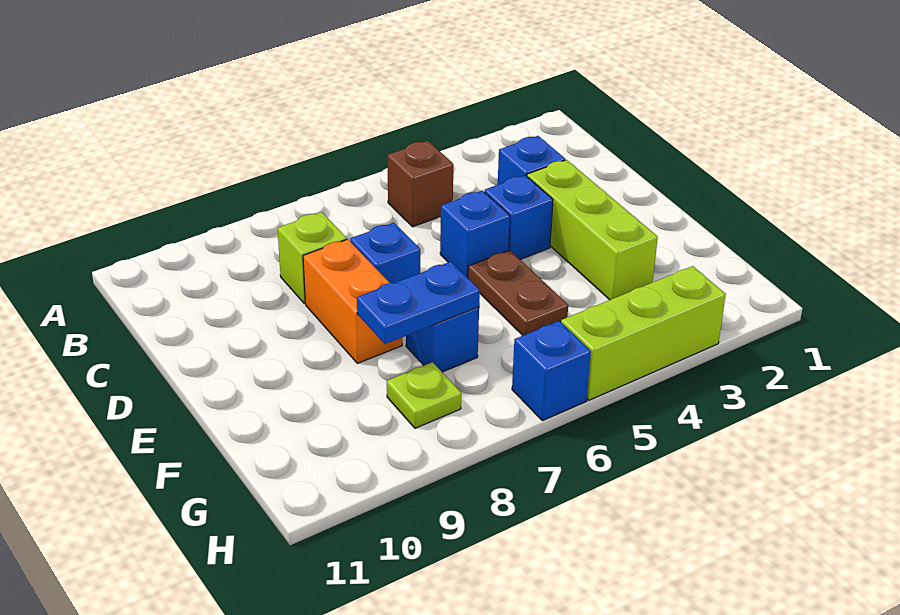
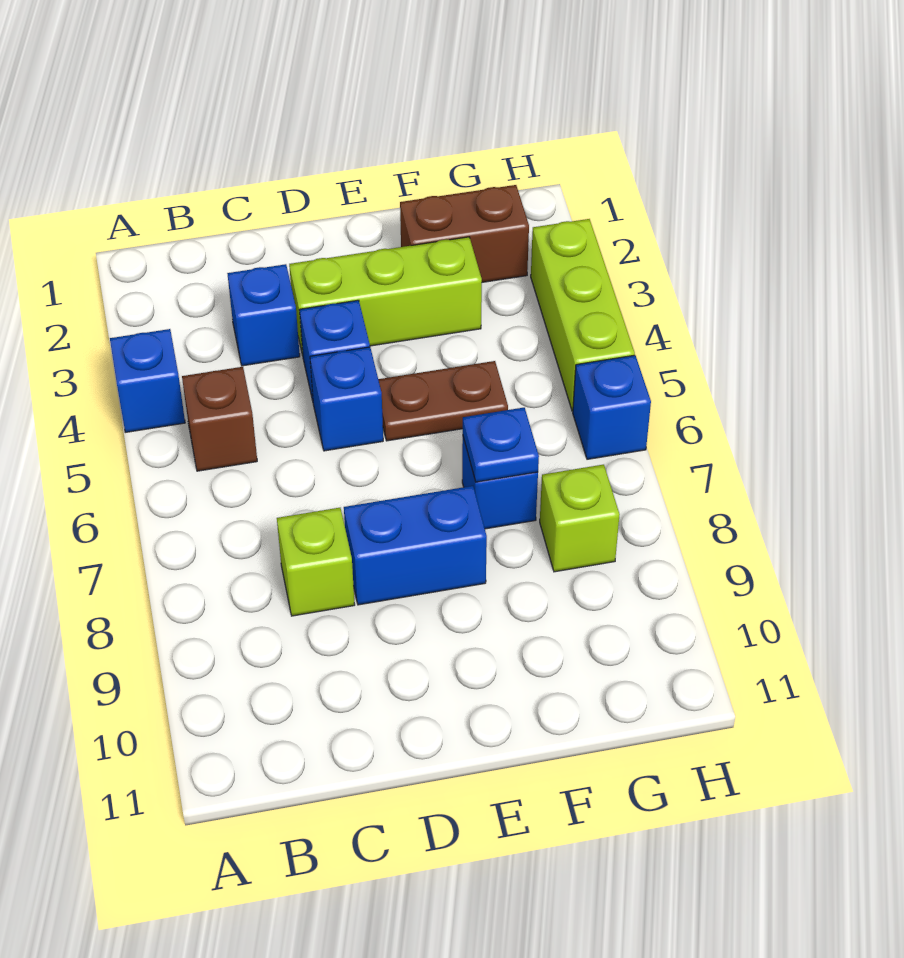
blue brick D7 level 1 -> blue brick A4 level 1
orange brick D8:E8 level 1 -> blue brick D8:E8 level 1
none -> brown brick F2:G2 level 1
blue plate F7:F8 level 2 -> blue plate F7 level 2
lime plate G8 level 1 -> lime brick G8 level 1

